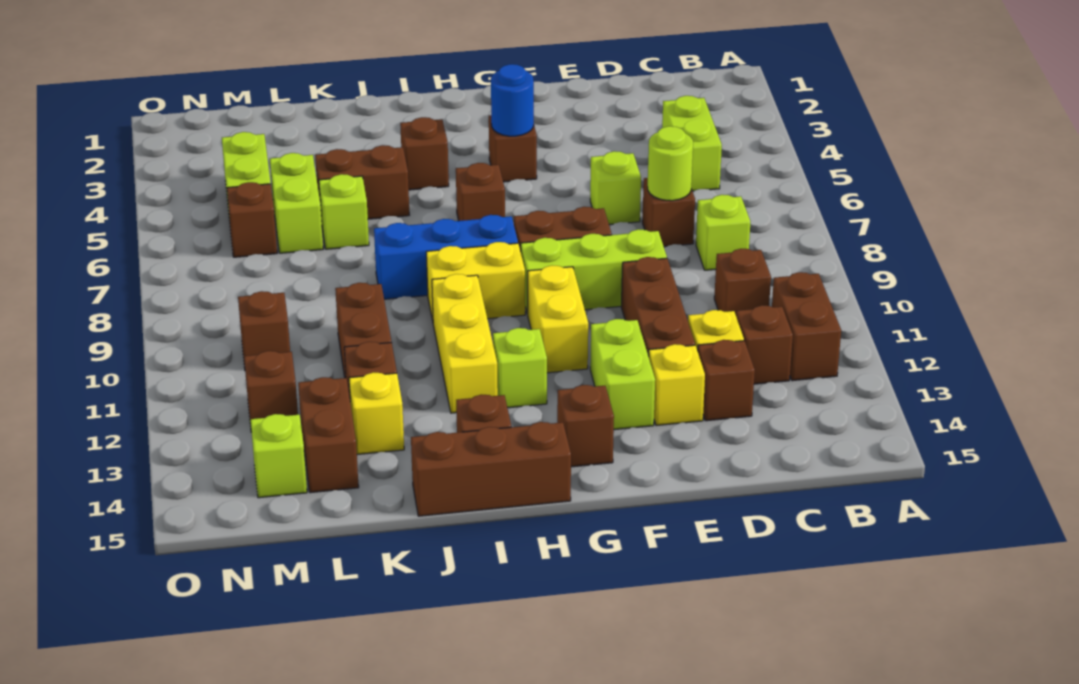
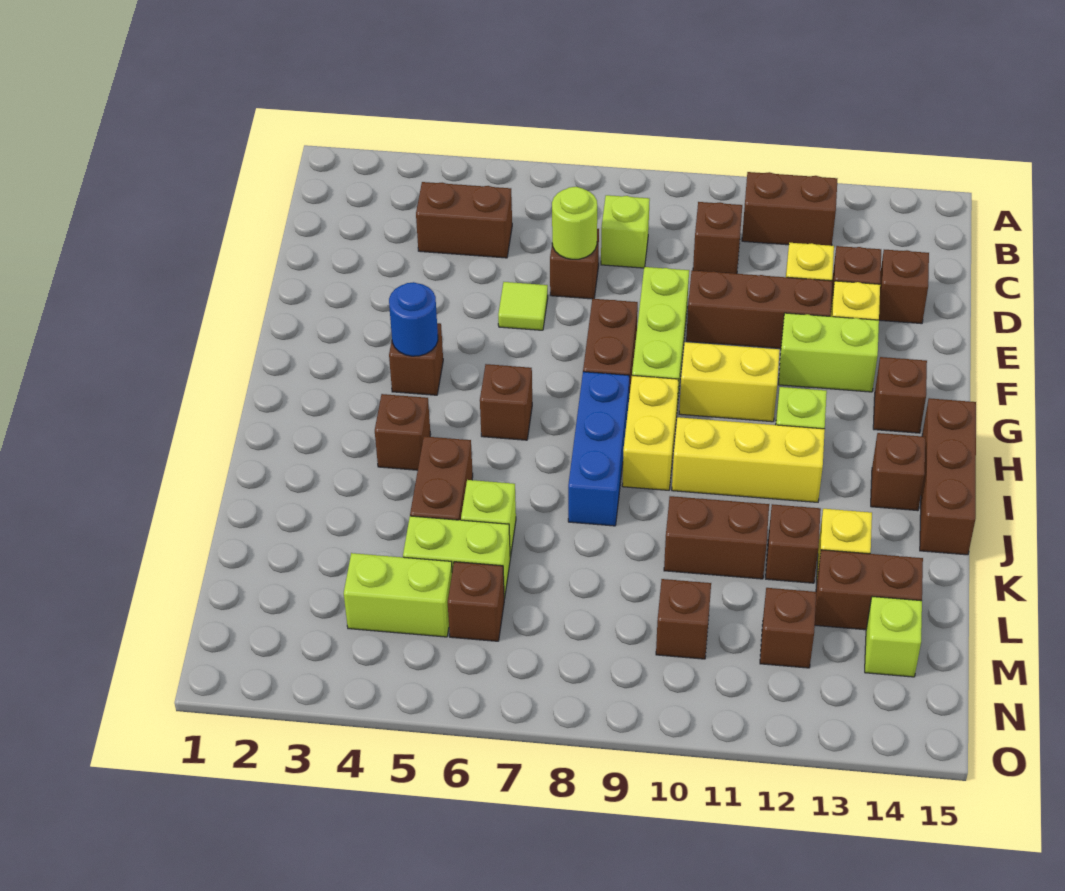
lime brick C4:C5 level 1 -> brown brick C4:C5 level 1
brown brick C12 level 1 -> brown brick D14 level 1
lime brick E6 level 1 -> lime tile E6 level 1

